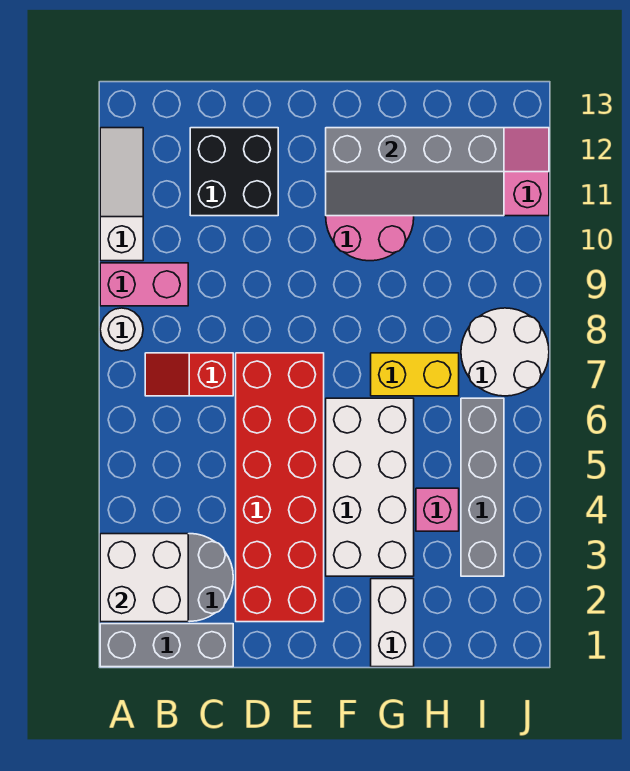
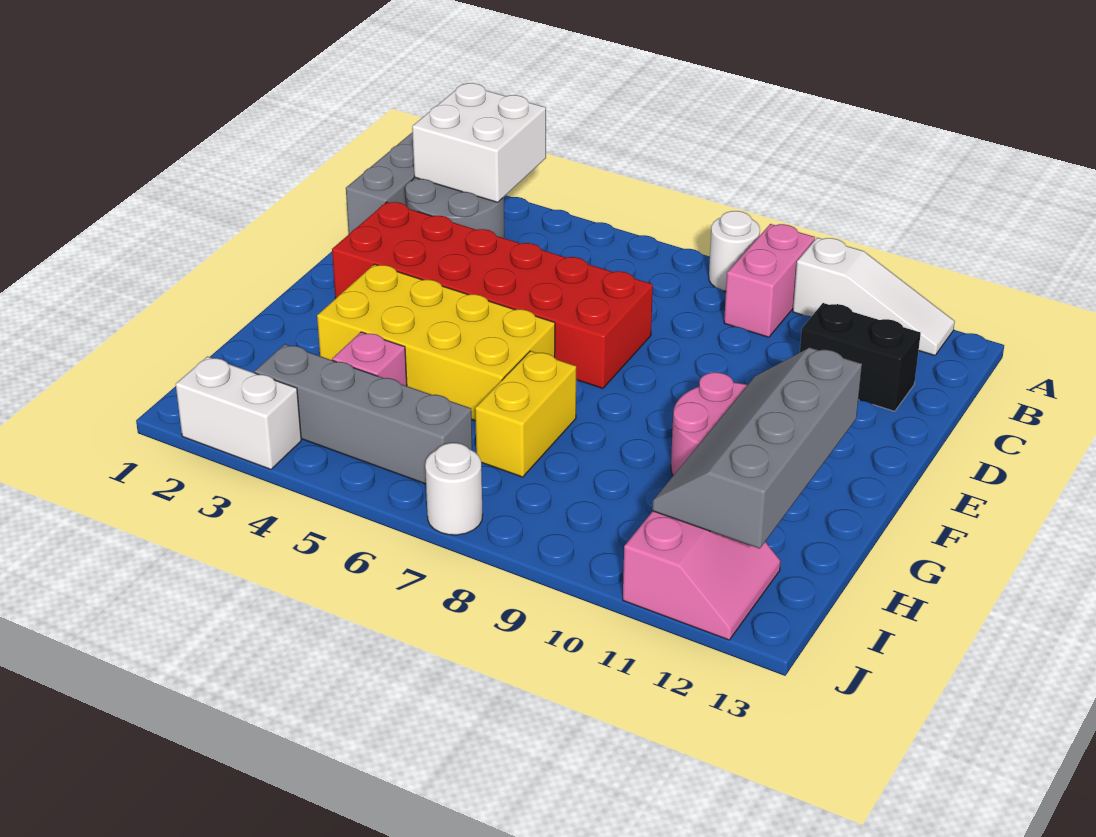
red slope B7:C7 level 1 top C -> none
black brick C11:D12 level 1 -> black brick C11:C12 level 1
white brick F3:G6 level 1 -> yellow brick F3:G6 level 1
white brick G1:G2 level 1 -> white brick J2:J3 level 1
white round brick I7:J8 level 1 -> white round brick J7 level 1

